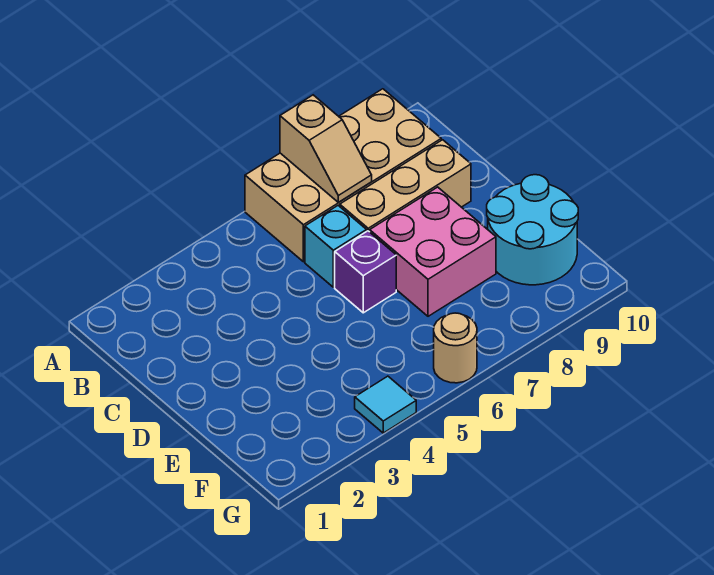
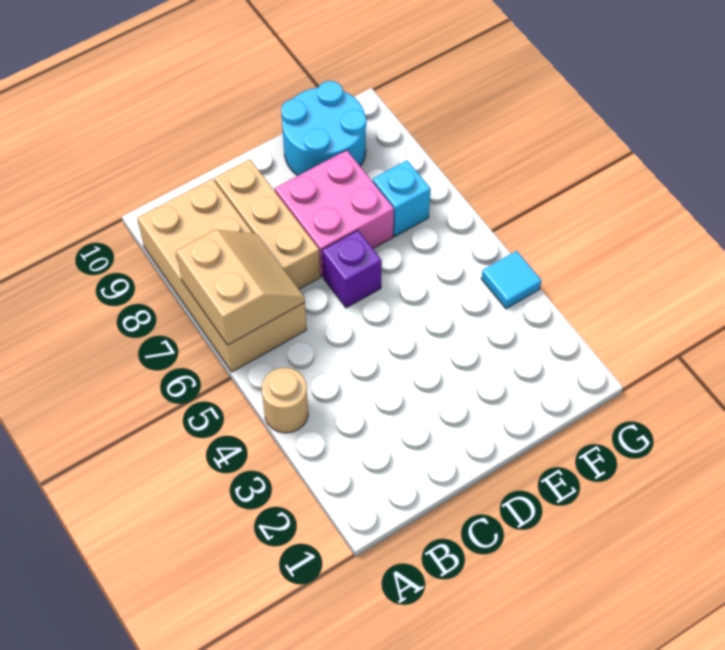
tan slope A7:B7 level 2 top A -> tan slope A6:B7 level 2 top A
cyan brick C6 level 1 -> cyan brick F7 level 1
tan round brick G6 level 1 -> tan round brick A4 level 1

